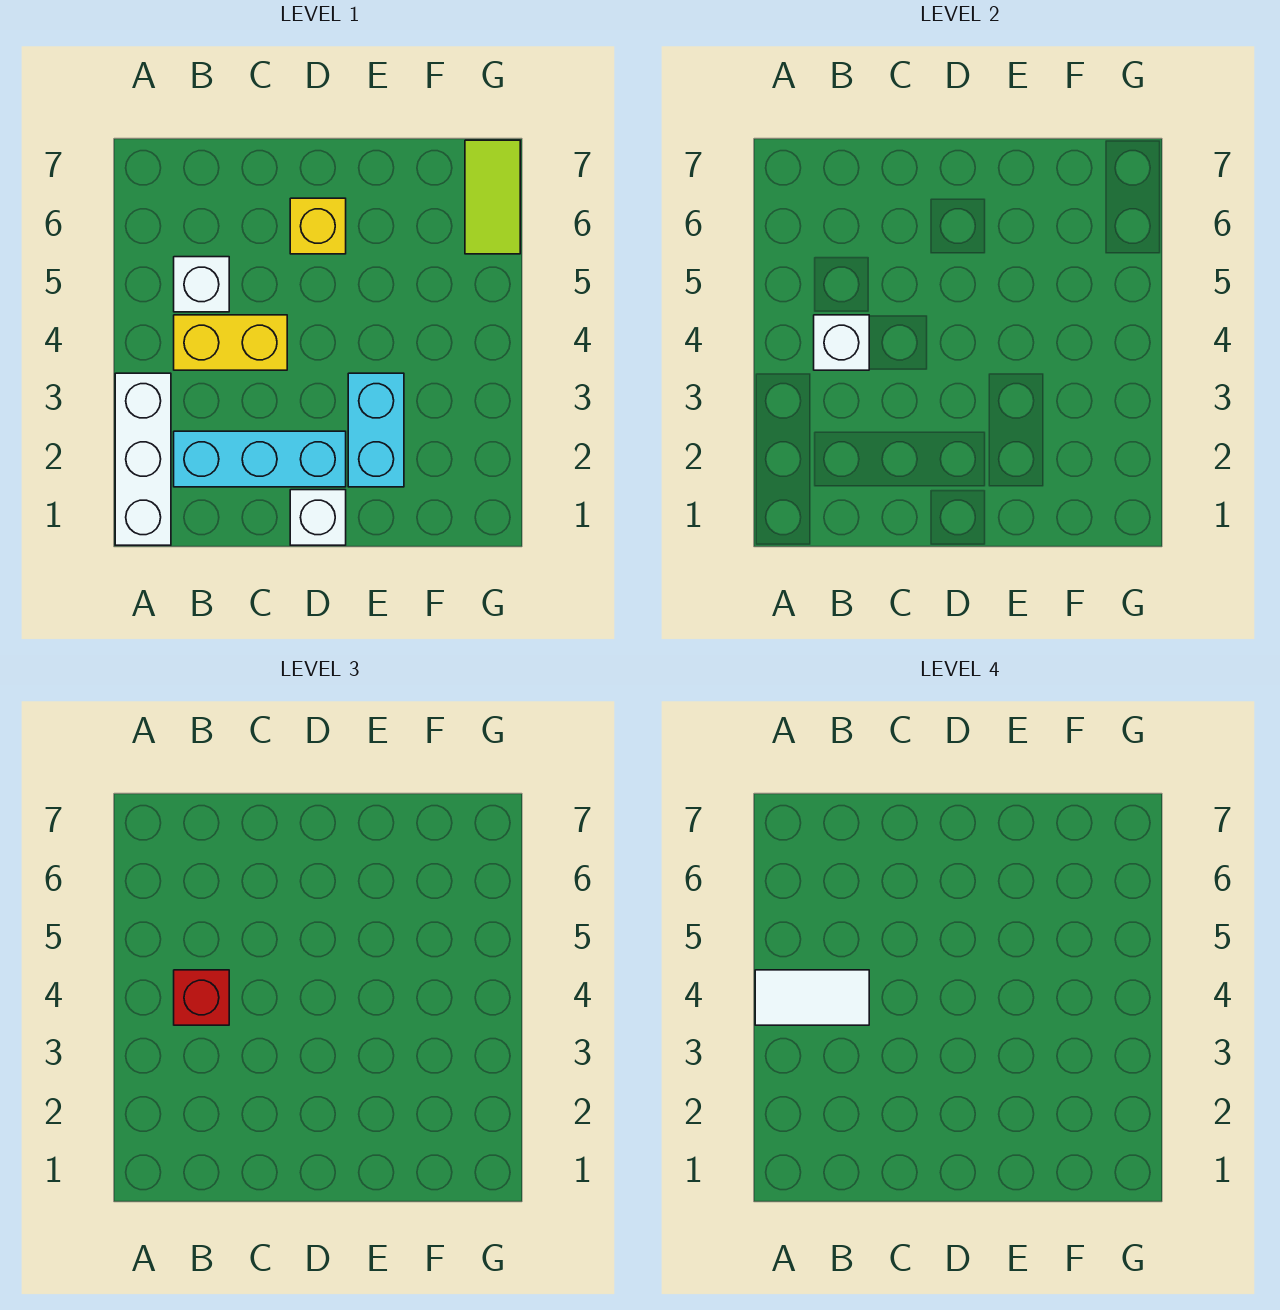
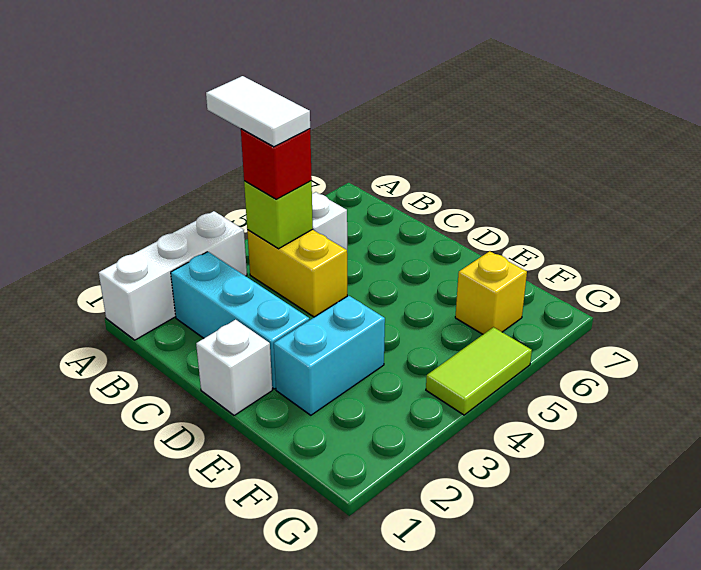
white brick B4 level 2 -> lime brick B4 level 2
yellow brick D6 level 1 -> yellow brick F6 level 1
lime tile G6:G7 level 1 -> lime tile G4:G5 level 1

